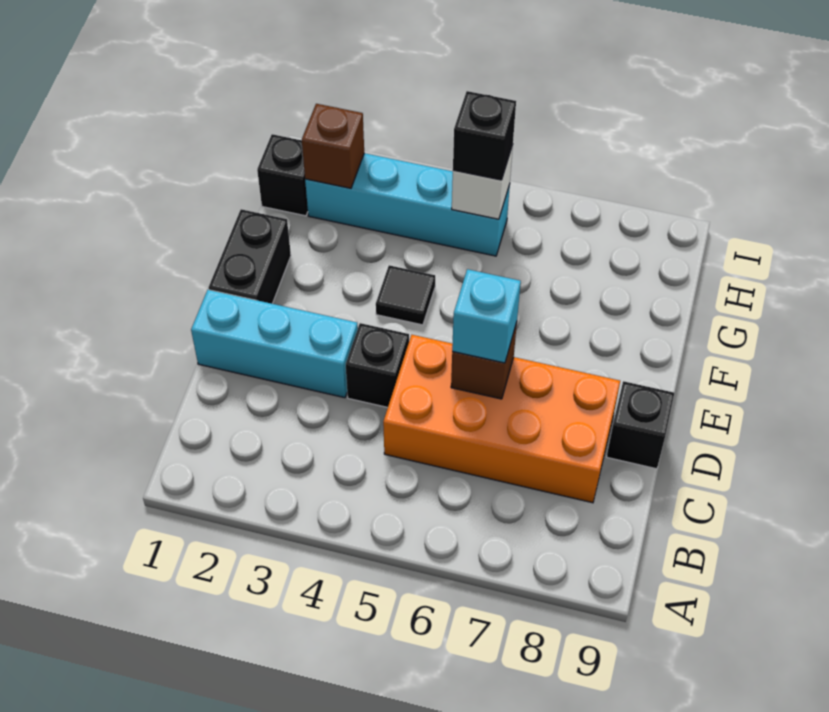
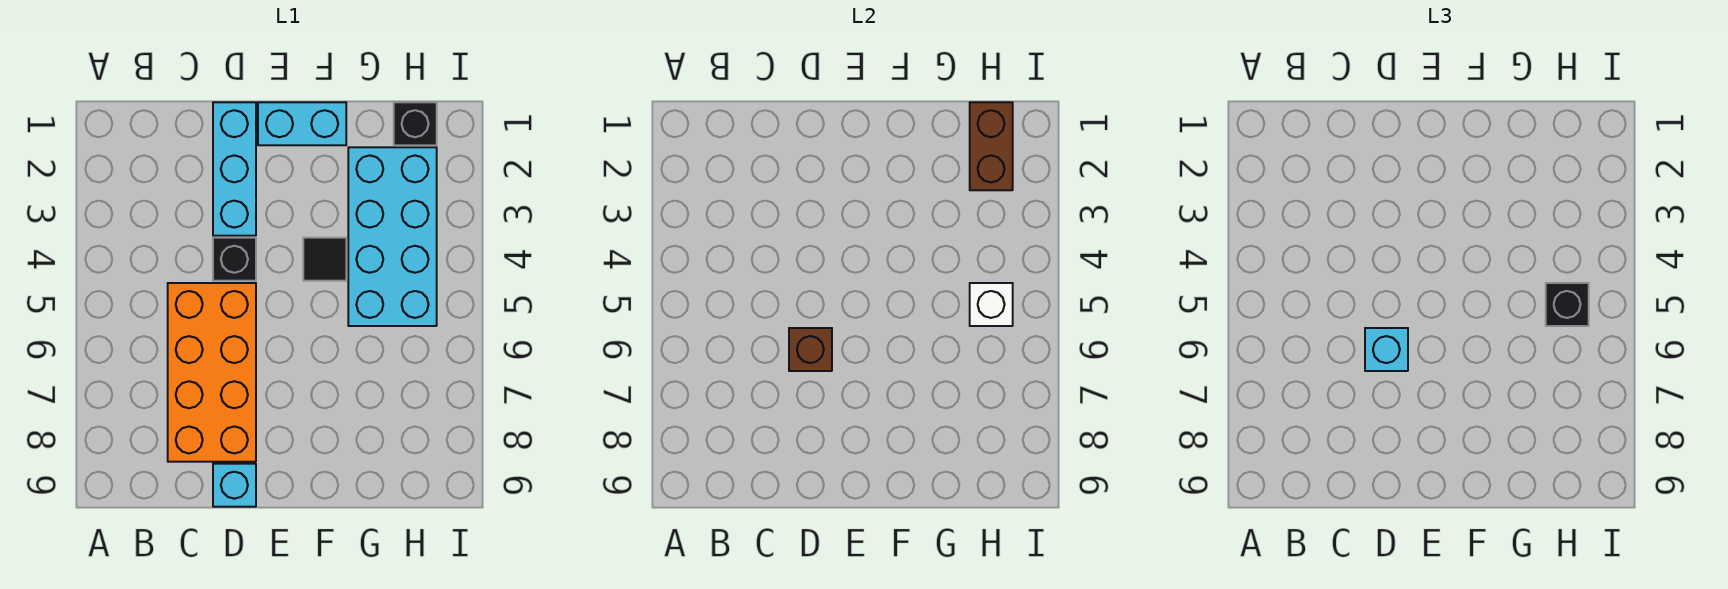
black brick D9 level 1 -> cyan brick D9 level 1
black brick E1:F1 level 1 -> cyan brick E1:F1 level 1
cyan brick H2:H5 level 1 -> cyan brick G2:H5 level 1
brown brick H2 level 2 -> brown brick H1:H2 level 2

